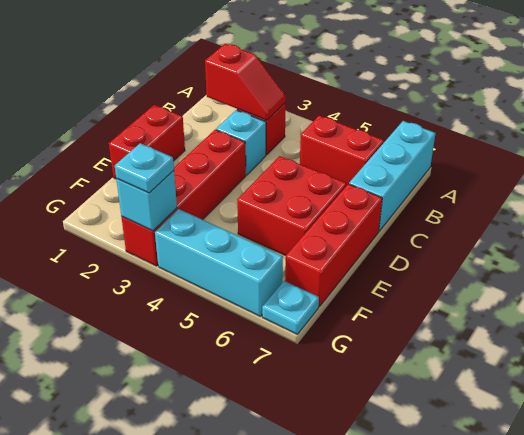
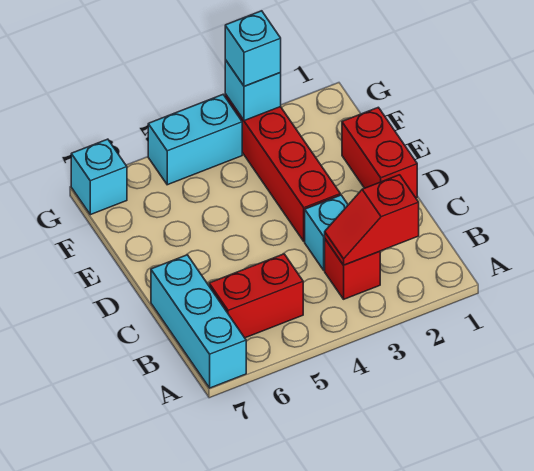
red brick D5:E6 level 1 -> none
red brick D7:F7 level 1 -> none
cyan plate G3 level 3 -> cyan brick G3 level 3
cyan brick G4:G6 level 1 -> cyan brick G4:G5 level 1
cyan plate G7 level 1 -> cyan brick G7 level 1

